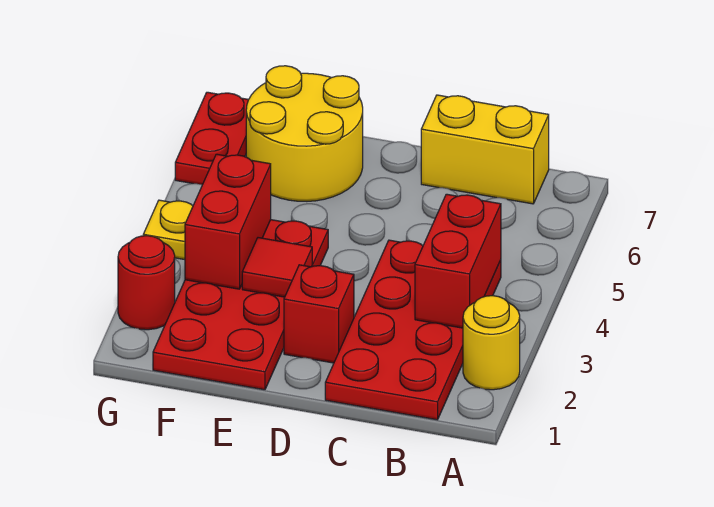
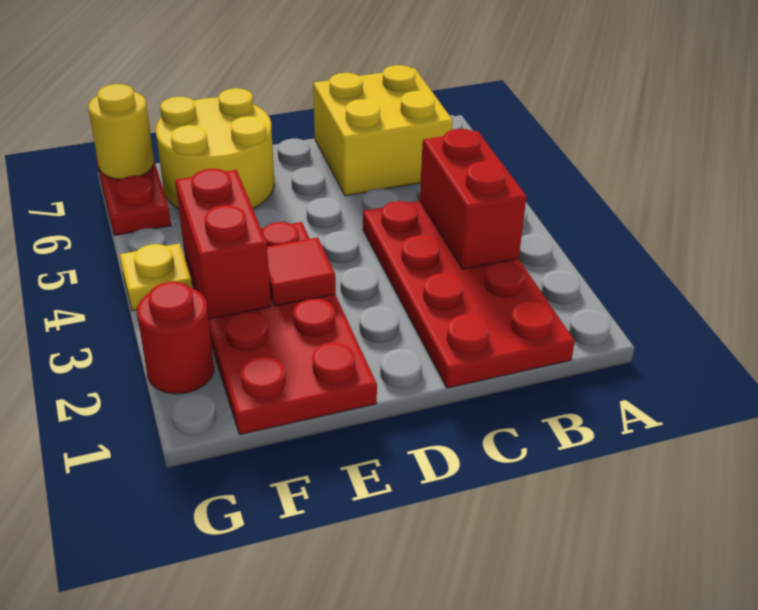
yellow round brick A2 level 1 -> yellow round brick G7 level 2
yellow brick B7:C7 level 1 -> yellow brick B6:C7 level 1
red brick D2 level 1 -> none

